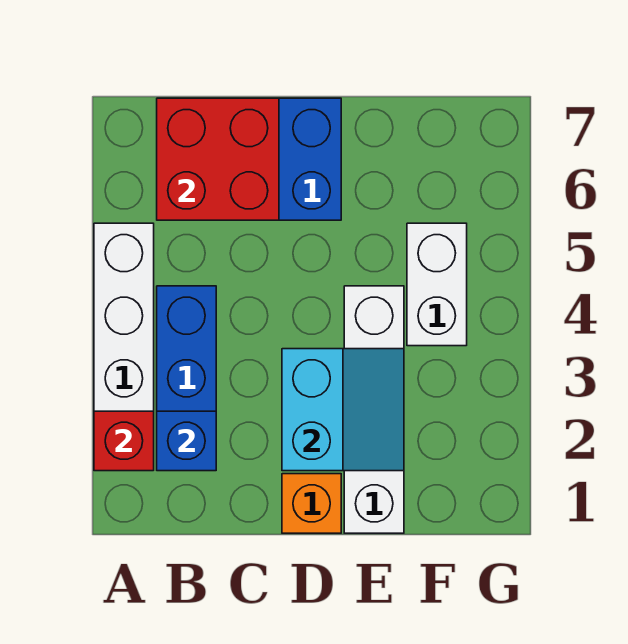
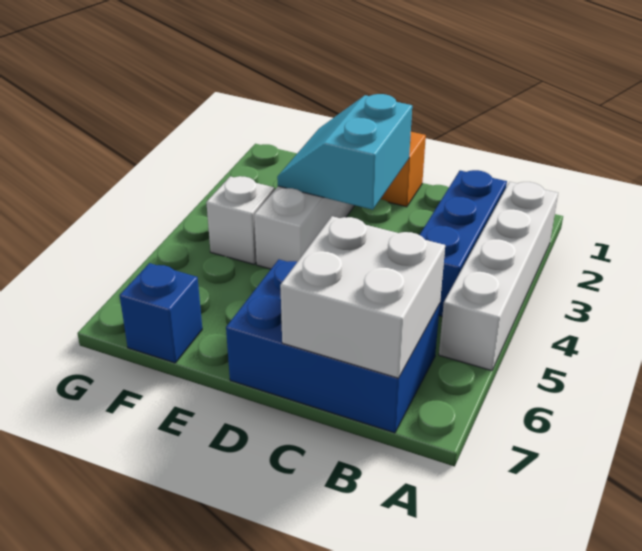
red brick A2 level 2 -> none
blue brick B2 level 2 -> blue brick F7 level 1
red brick B6:C7 level 2 -> white brick B6:C7 level 2
white brick F4:F5 level 1 -> white brick F4 level 1

